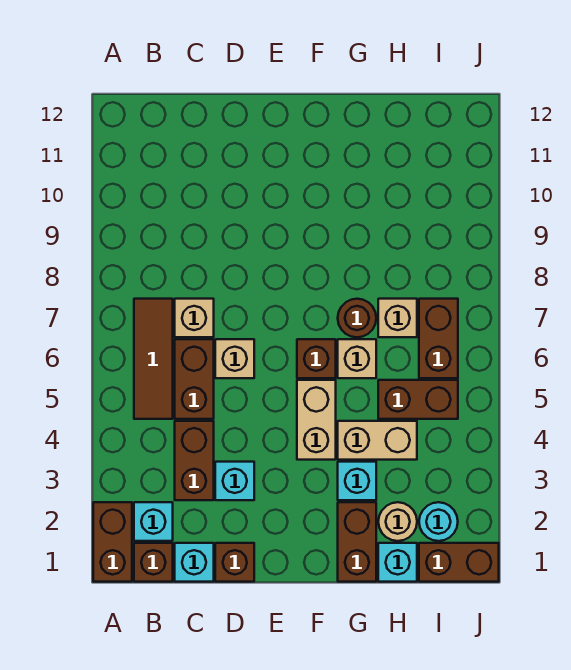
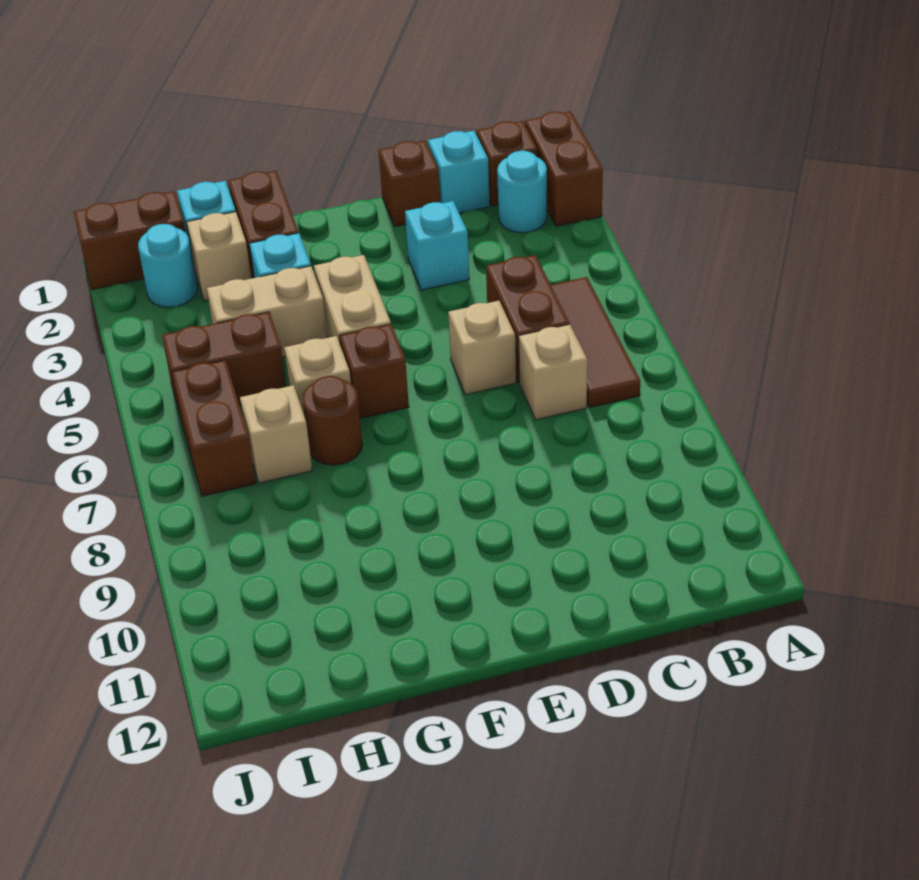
cyan brick B2 level 1 -> cyan round brick B2 level 1
brown brick C3:C4 level 1 -> none
tan round brick H2 level 1 -> tan brick H2 level 1

